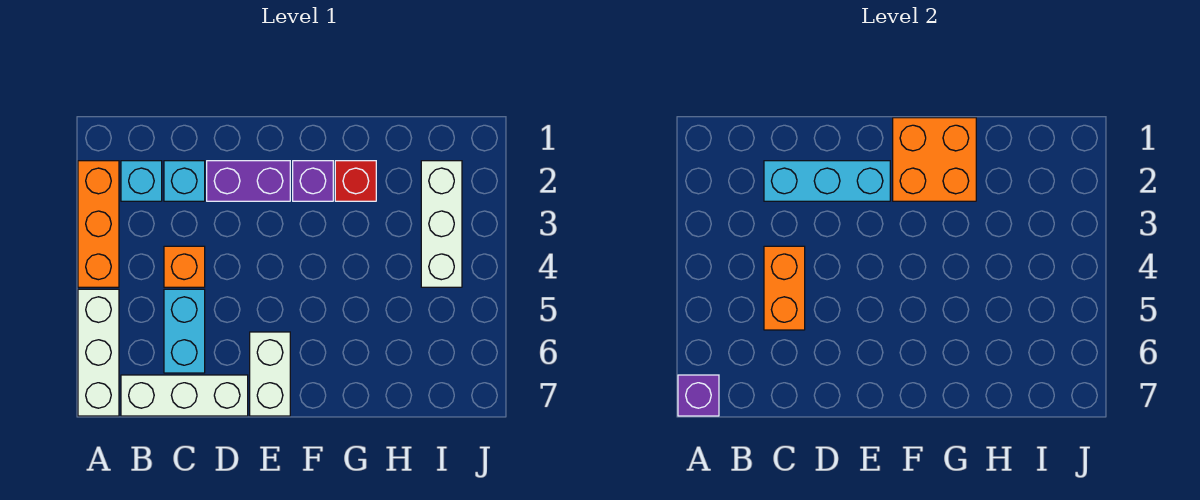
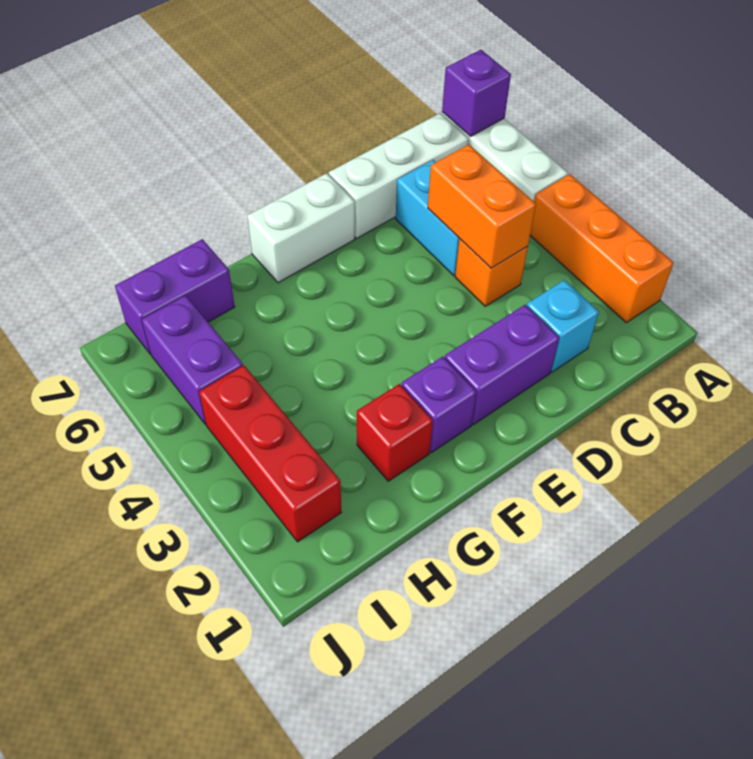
cyan brick B2 level 1 -> none
cyan brick C2:E2 level 2 -> none
white brick E6:E7 level 1 -> white brick E7:F7 level 1
orange brick F1:G2 level 2 -> none
none -> purple brick H7:I7 level 1
white brick I2:I4 level 1 -> red brick I2:I4 level 1
none -> purple brick I5:I6 level 1

